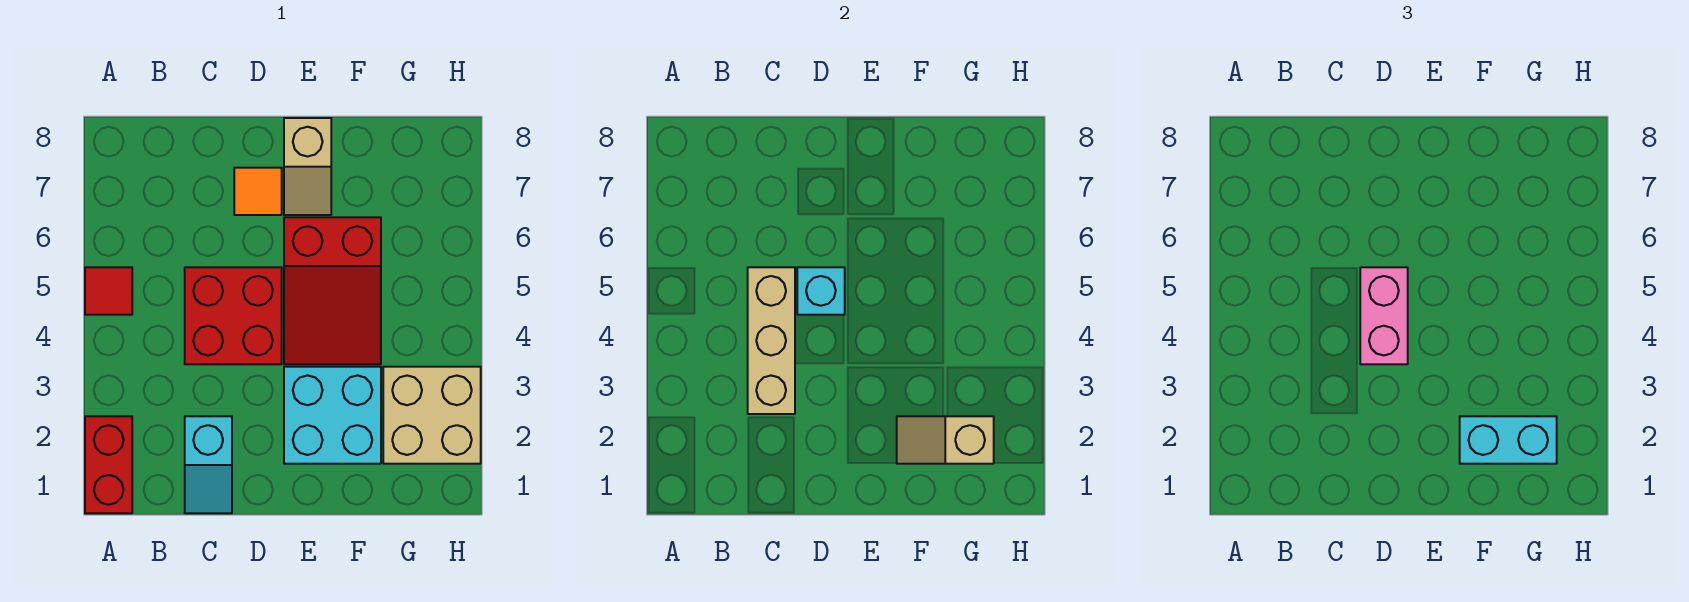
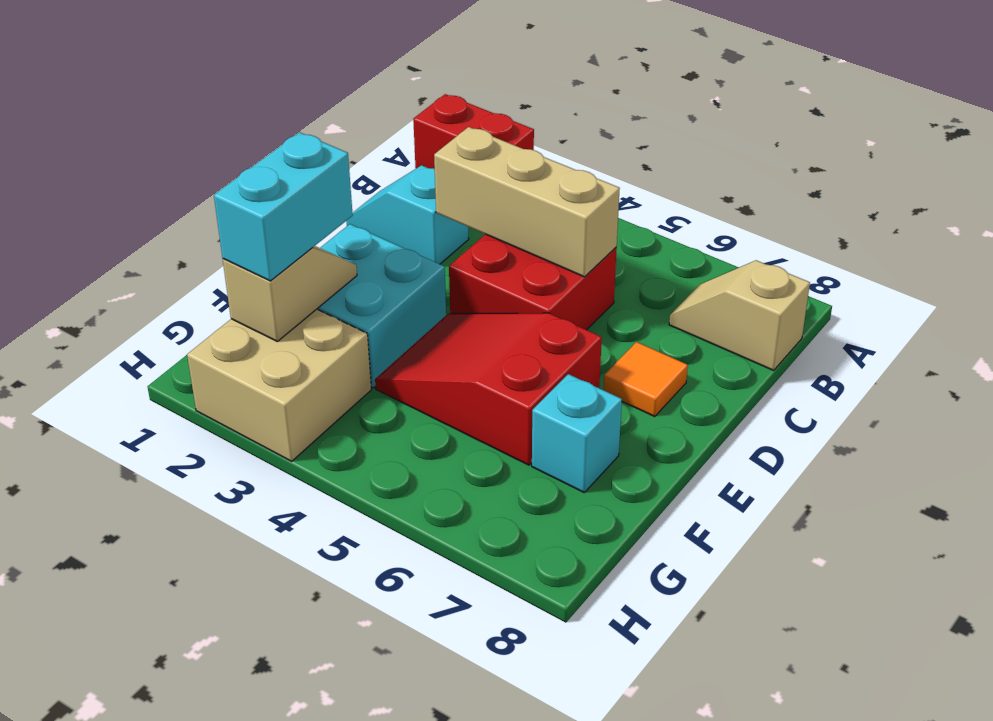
red tile A5 level 1 -> none
pink brick D4:D5 level 3 -> none
cyan brick D5 level 2 -> cyan brick F7 level 1
tan slope E7:E8 level 1 top 8 -> tan slope B7:B8 level 1 top 8

